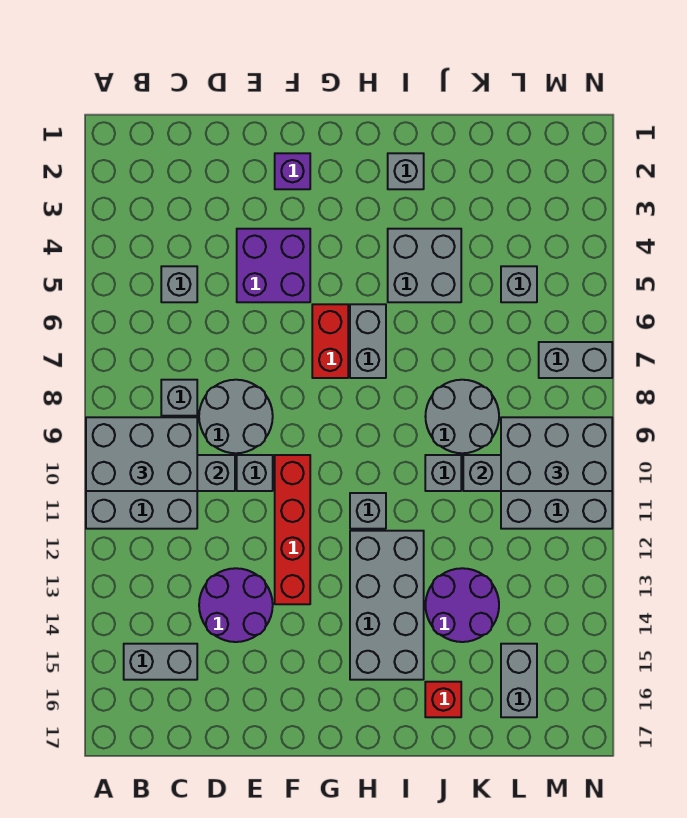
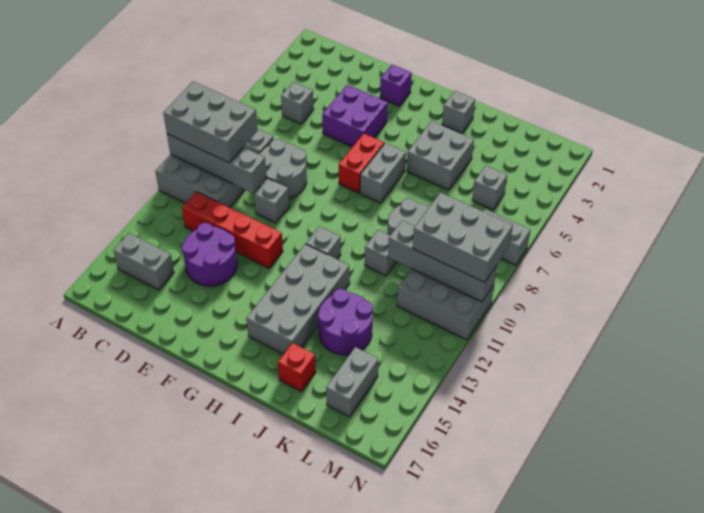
red brick F10:F13 level 1 -> red brick C12:F12 level 1

